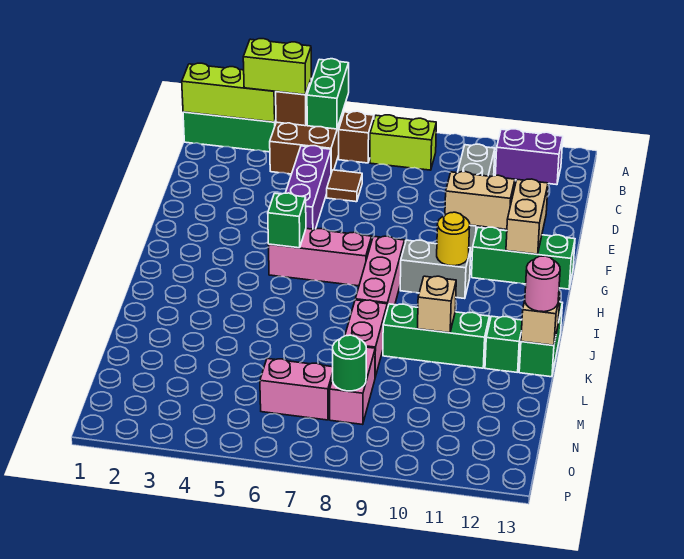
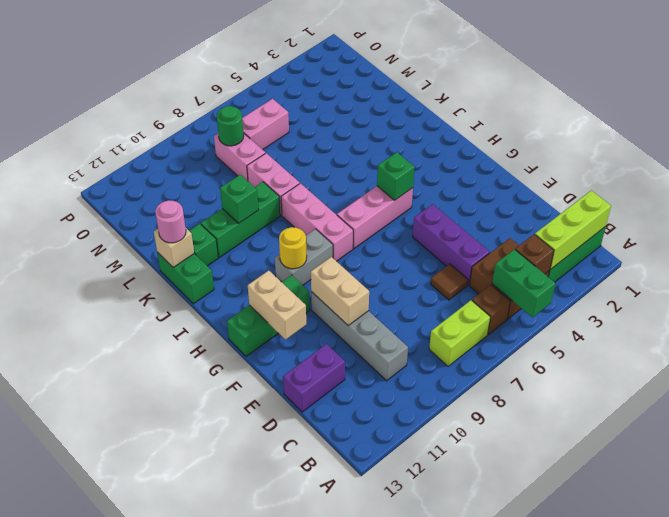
lime brick B3:B4 level 3 -> none
purple brick B11:B12 level 1 -> purple brick D12:D13 level 1
tan brick F10:F11 level 2 -> tan brick E10:F10 level 2
tan brick K10 level 2 -> green brick K10 level 2

